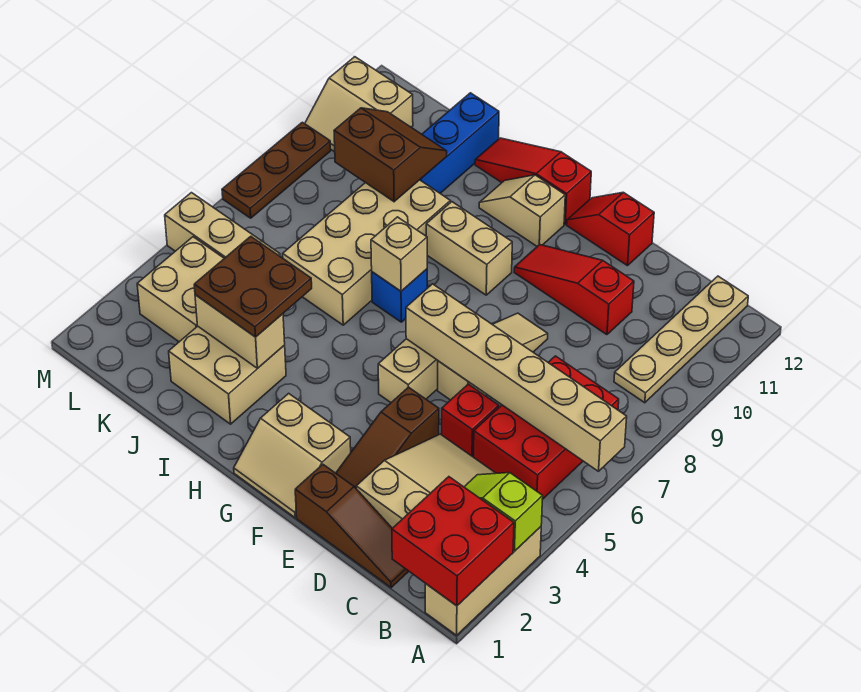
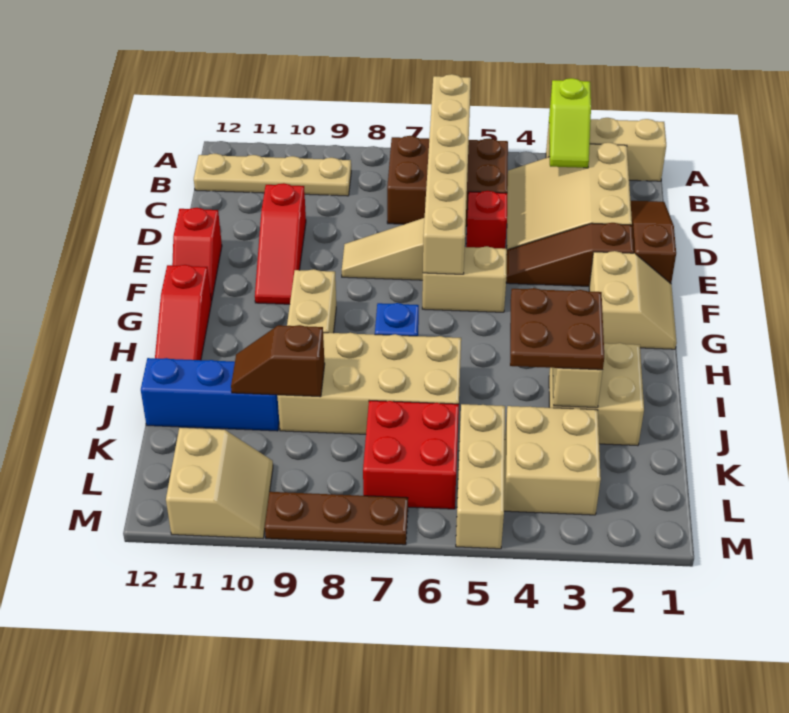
red brick A1:B2 level 2 -> red brick K6:L7 level 1
red brick B5:C7 level 1 -> brown brick B5:C7 level 1
brown slope E2:E4 level 1 top 4 -> brown slope E2:E4 level 1 top 2
tan slope G11:H11 level 1 top G -> none
tan brick H7 level 2 -> none
brown slope J9:K10 level 2 top 9 -> brown slope J9:J10 level 2 top 9

